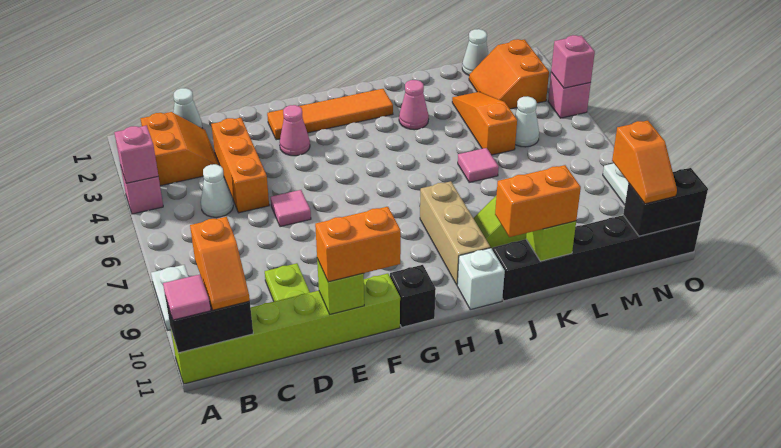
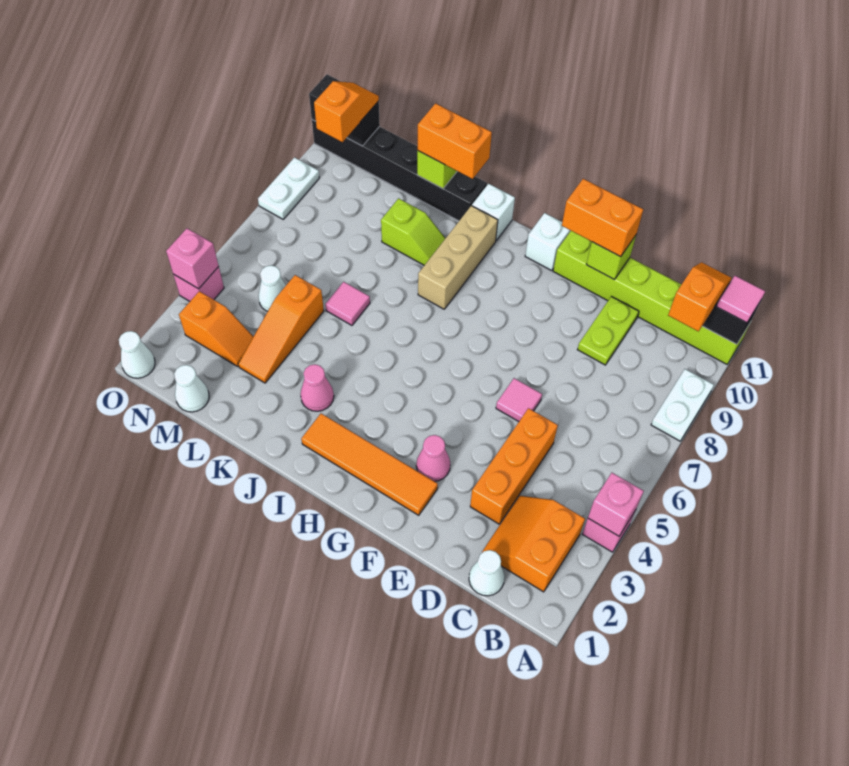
white cone C5 level 1 -> white cone O1 level 1
black brick G11 level 1 -> white brick G11 level 1
orange slope M2:N3 level 1 top N -> orange slope M3:N3 level 1 top N

